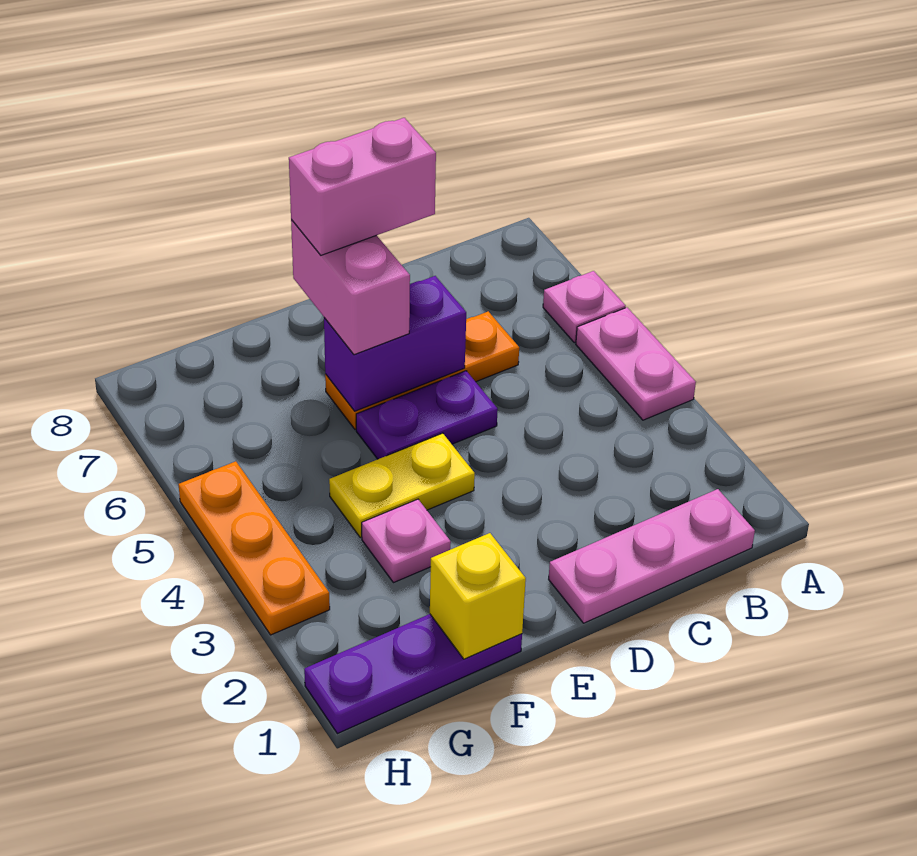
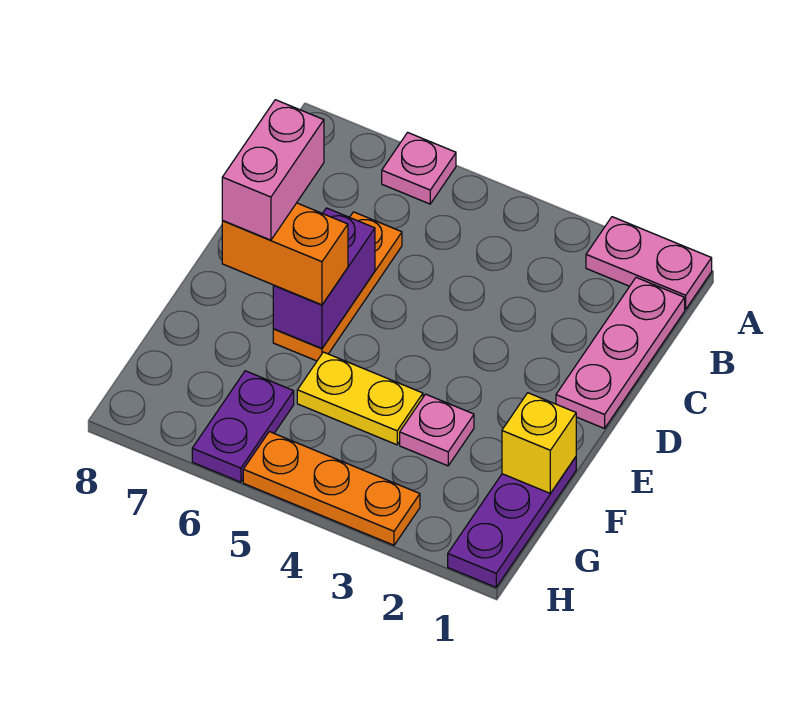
pink plate A4:A5 level 1 -> pink plate A1:A2 level 1
purple plate D5:E5 level 1 -> purple plate G6:H6 level 1
yellow plate E4:F4 level 1 -> yellow plate F4:F5 level 1
pink brick E6:E7 level 3 -> orange brick E6:E7 level 3

